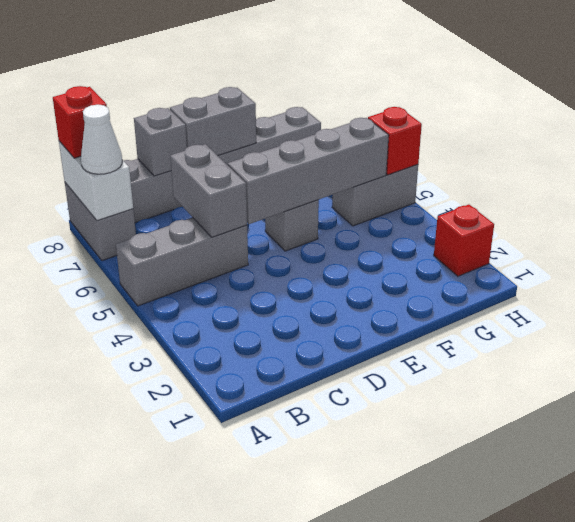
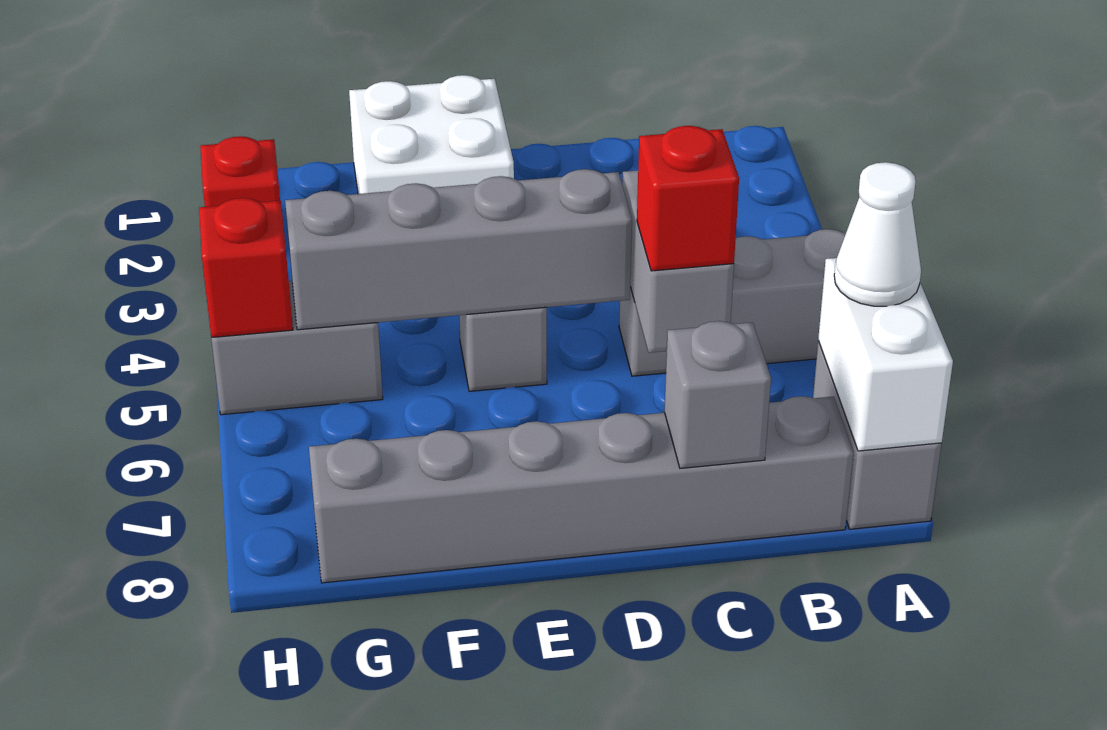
red brick A8 level 3 -> red brick C6 level 3
grey brick D8:E8 level 2 -> none
none -> white brick E1:F2 level 1

